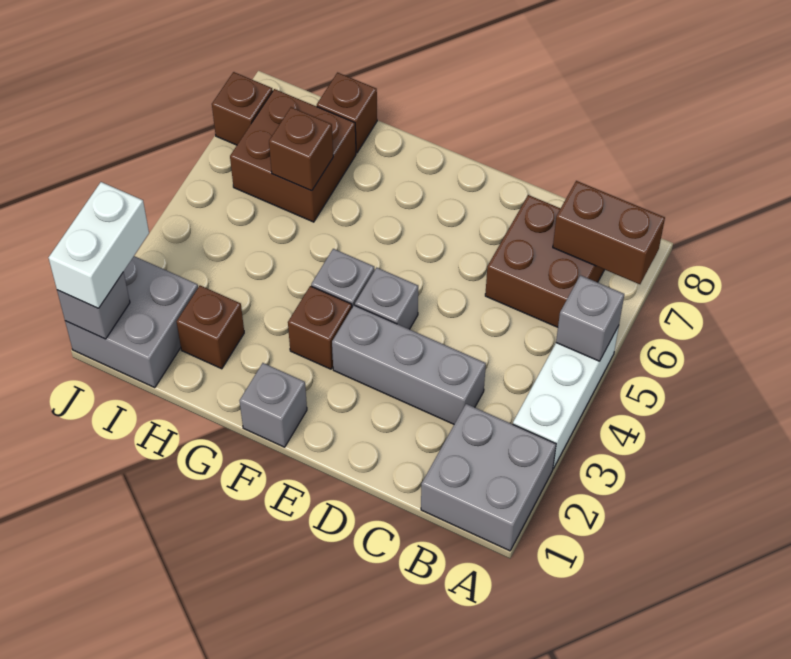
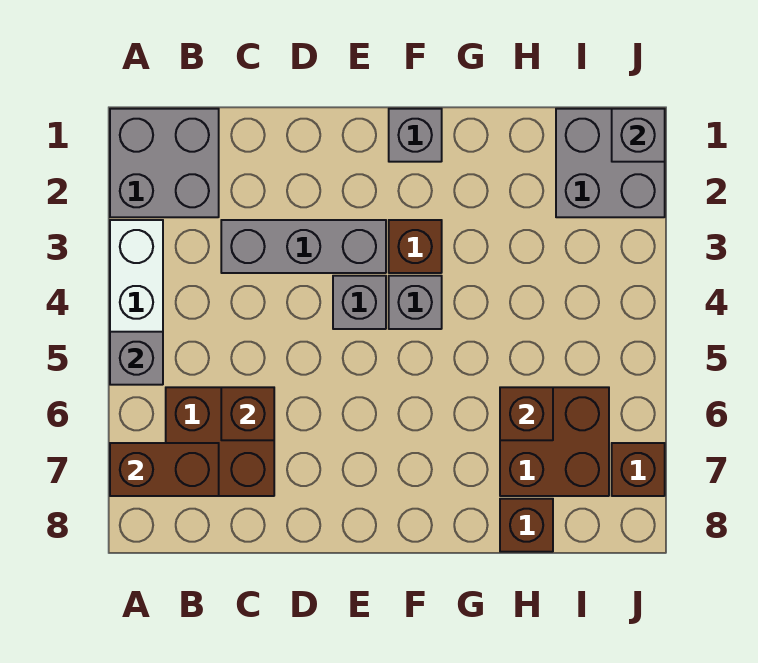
brown brick H2 level 1 -> brown brick C6 level 2
white brick J1:J2 level 3 -> none

